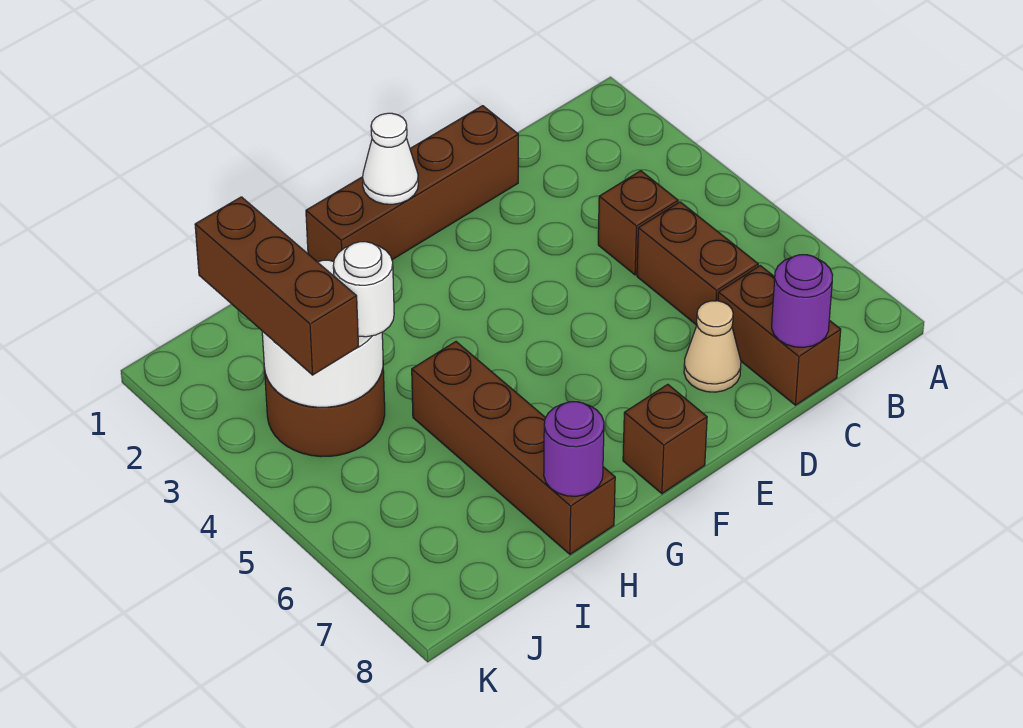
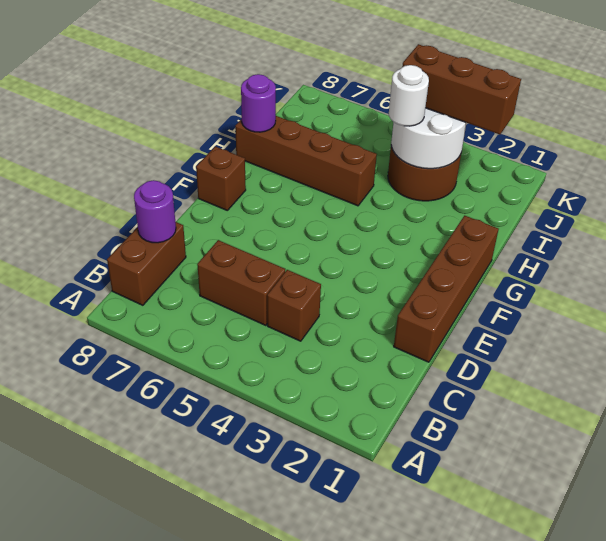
brown brick C7:C8 level 1 -> brown brick B8:C8 level 1
tan cone D7 level 1 -> none
white cone F1 level 2 -> none

